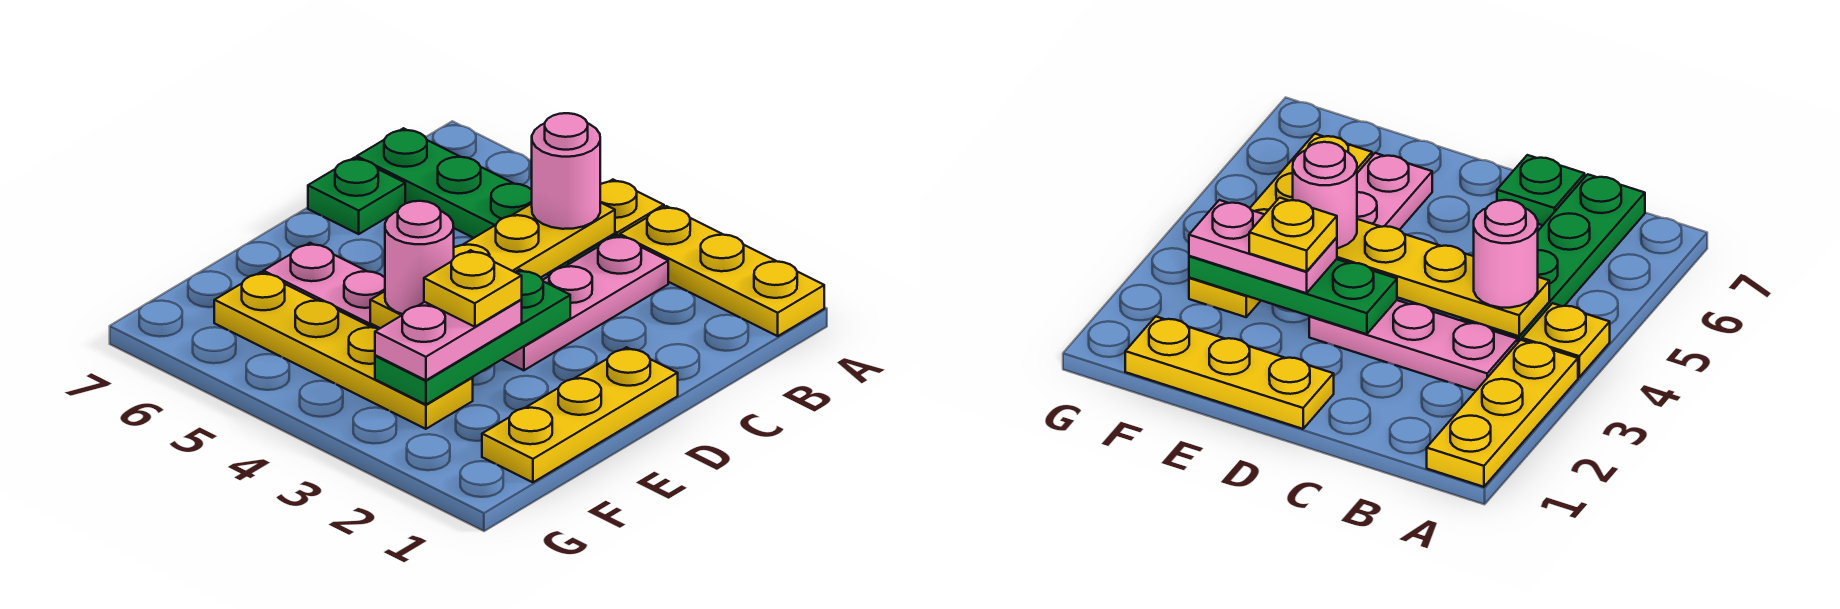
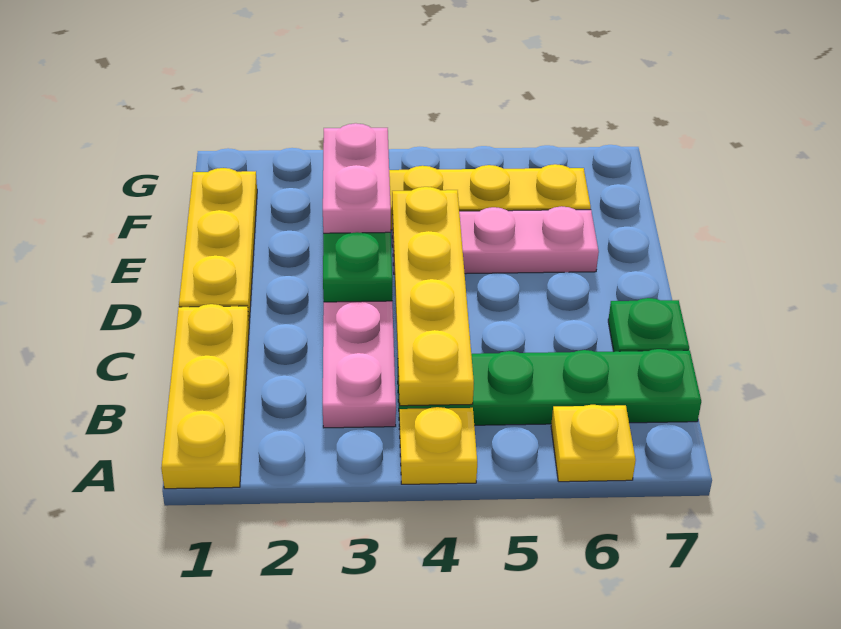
yellow plate A1:A3 level 1 -> yellow plate A1:C1 level 1
pink round brick B4 level 3 -> none
yellow plate E3 level 4 -> yellow plate A6 level 1
pink round brick E4 level 3 -> none

